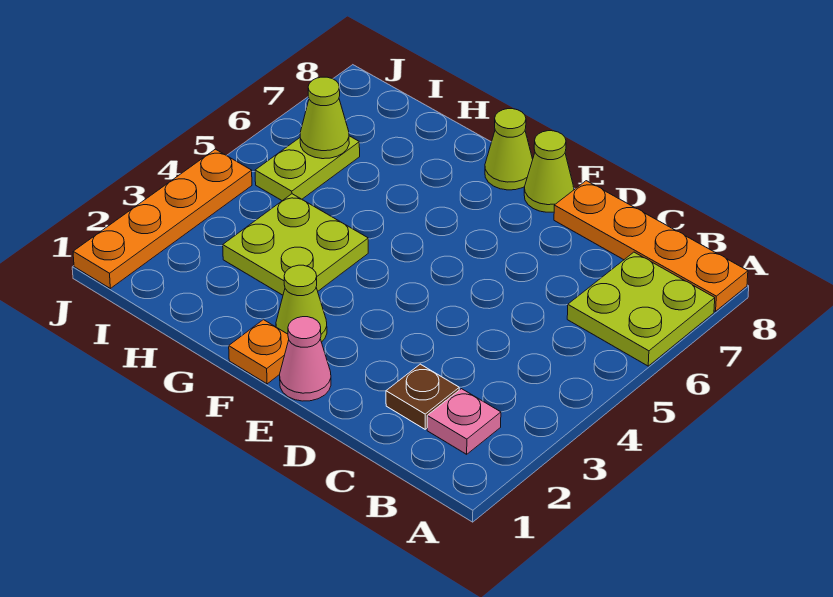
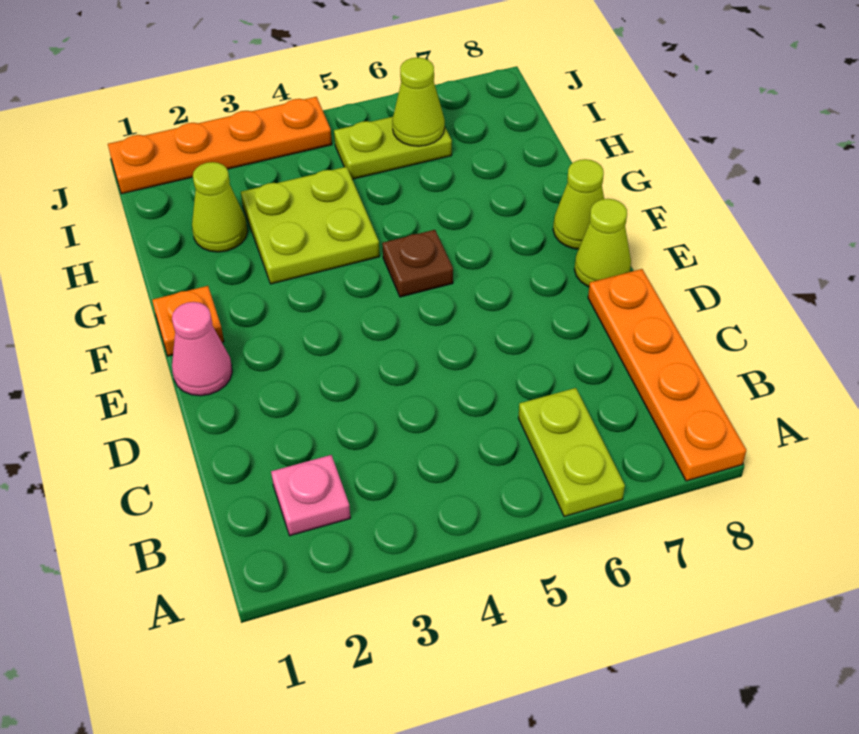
lime plate A6:B7 level 1 -> lime plate A6:B6 level 1
brown plate C2 level 1 -> brown plate F5 level 1
lime cone F2 level 1 -> lime cone H2 level 1

